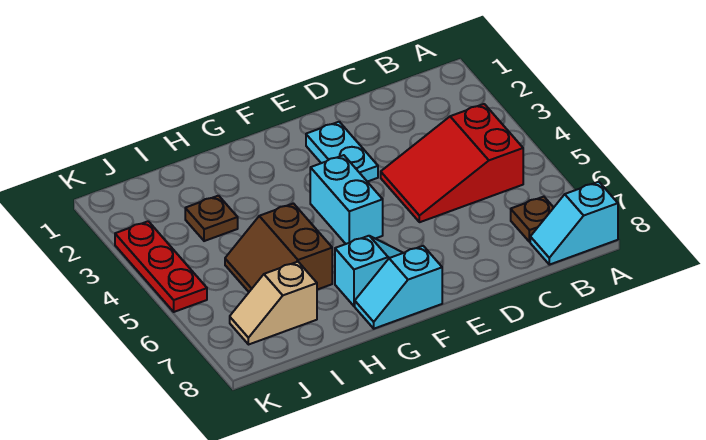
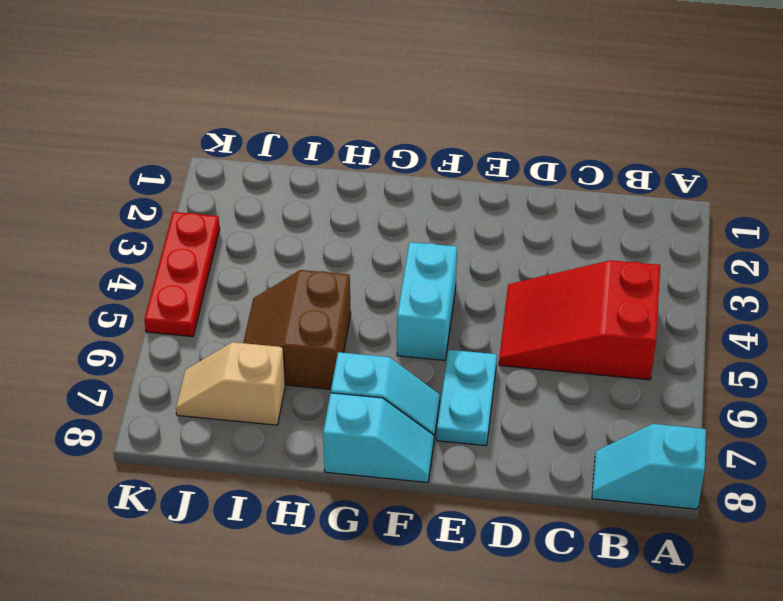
brown plate B7 level 1 -> none
cyan plate E2:E3 level 1 -> cyan plate E6:E7 level 1
cyan slope F8:G8 level 1 top F -> cyan slope F8:G8 level 1 top G
brown plate I3 level 1 -> none

